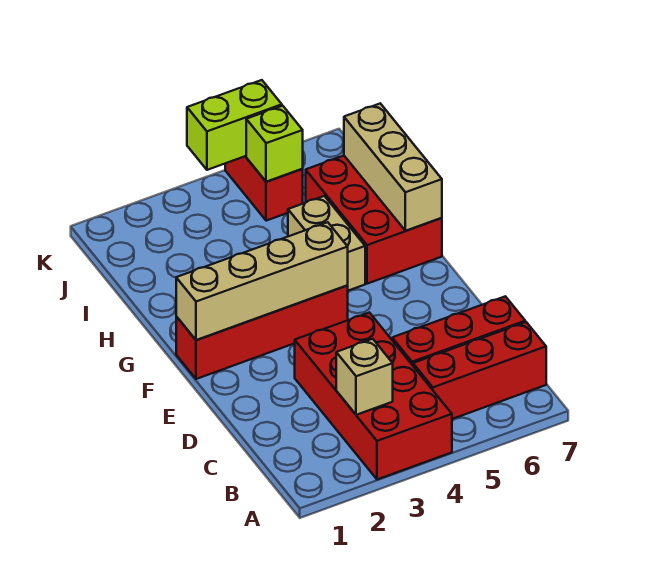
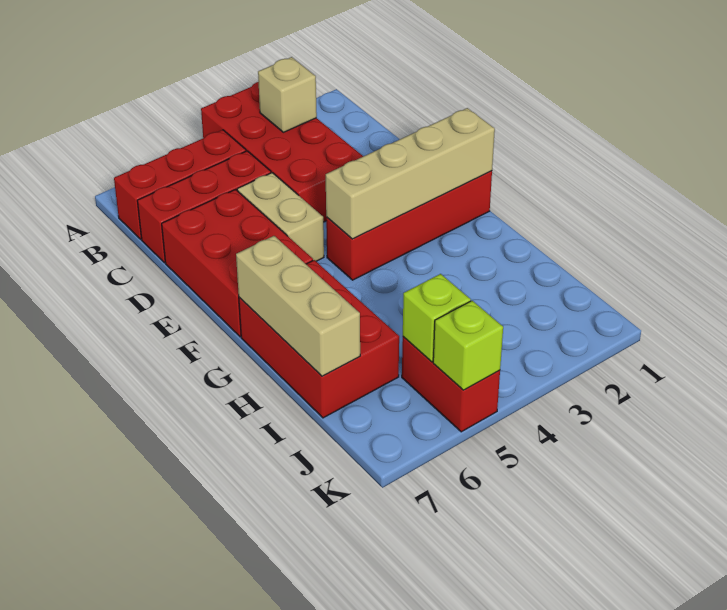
none -> red brick D6:F7 level 1
tan brick G5:H5 level 1 -> tan brick D5:E5 level 1
lime brick K4:K5 level 2 -> lime brick K5 level 2

